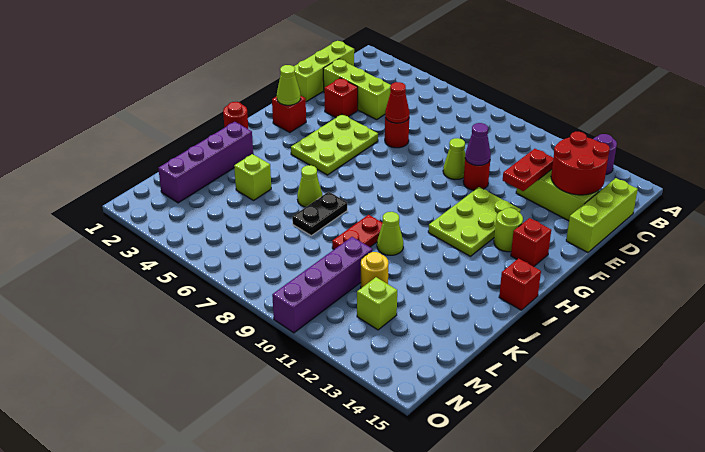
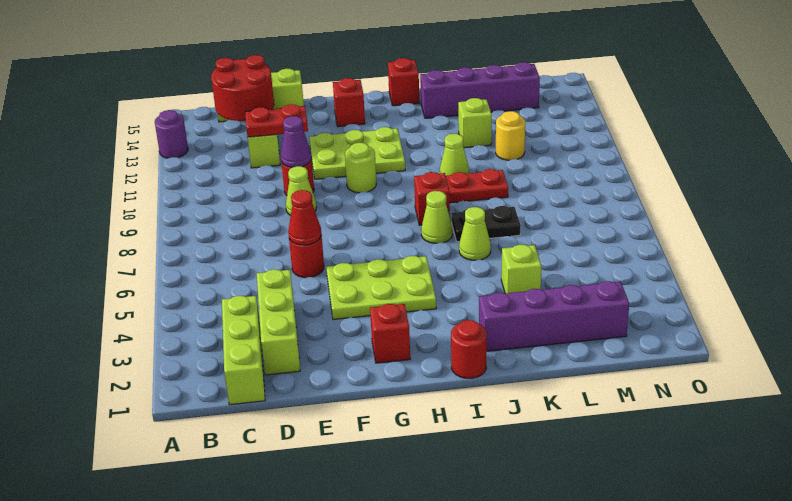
lime brick C1:E1 level 1 -> lime brick C1:C3 level 1
red brick E3 level 1 -> red brick I8 level 1
lime cone G2 level 2 -> lime cone I7 level 1
lime round brick G13 level 1 -> lime round brick G10 level 1
purple brick L10:O10 level 1 -> purple brick J14:M14 level 1
lime brick M12 level 1 -> lime brick K12 level 1

